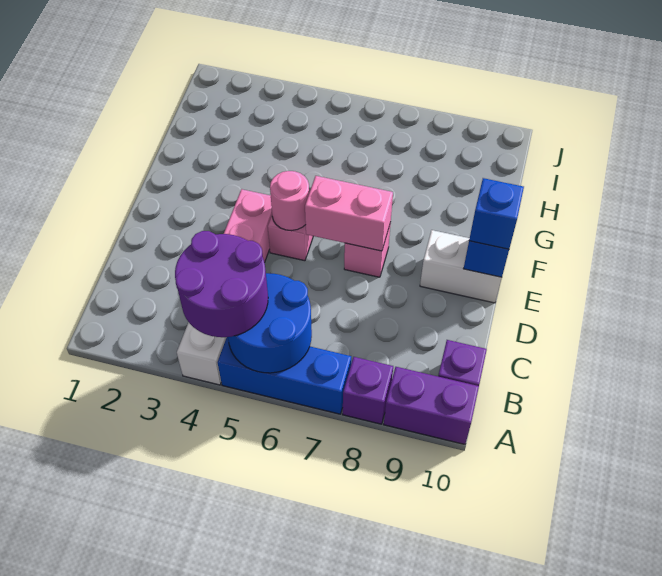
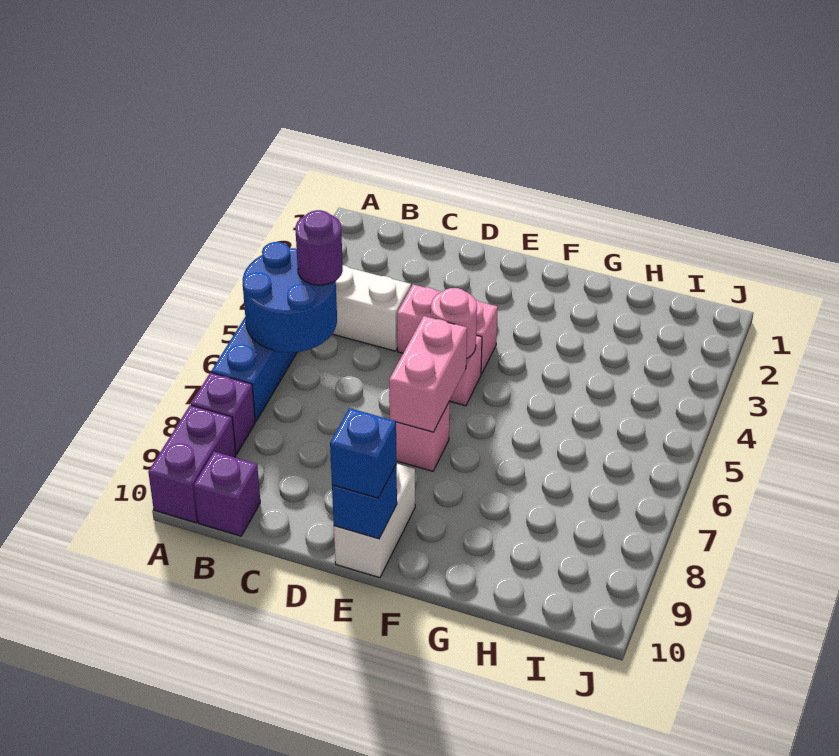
purple round brick A4:B5 level 3 -> purple round brick B5 level 3

